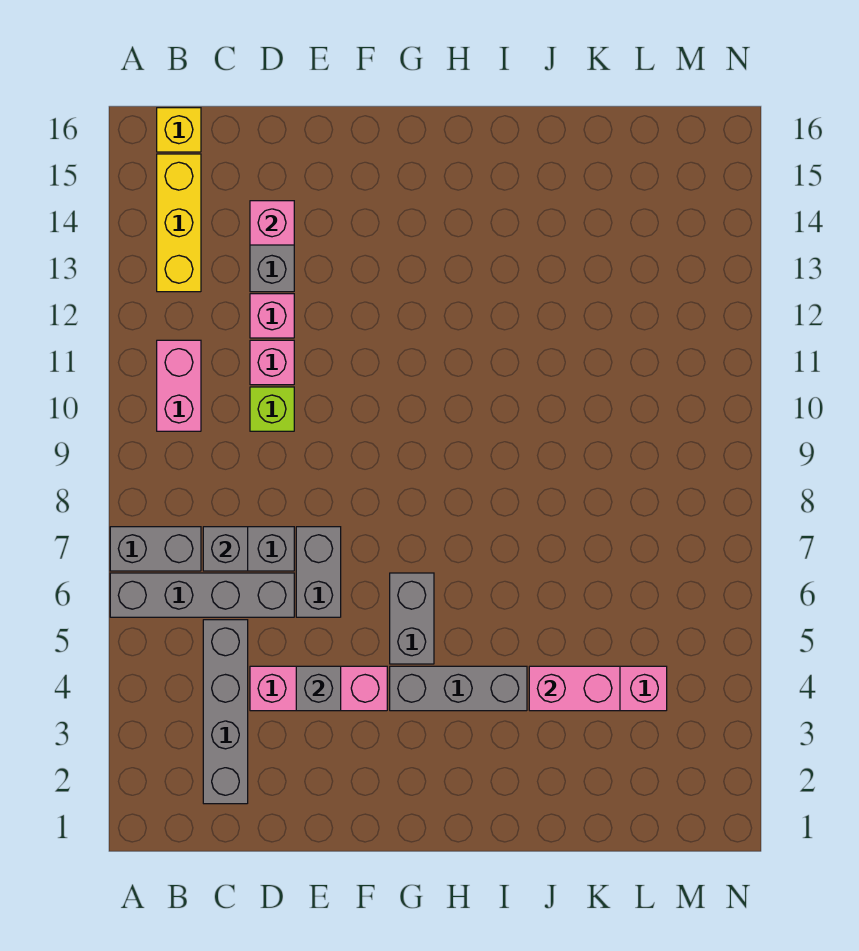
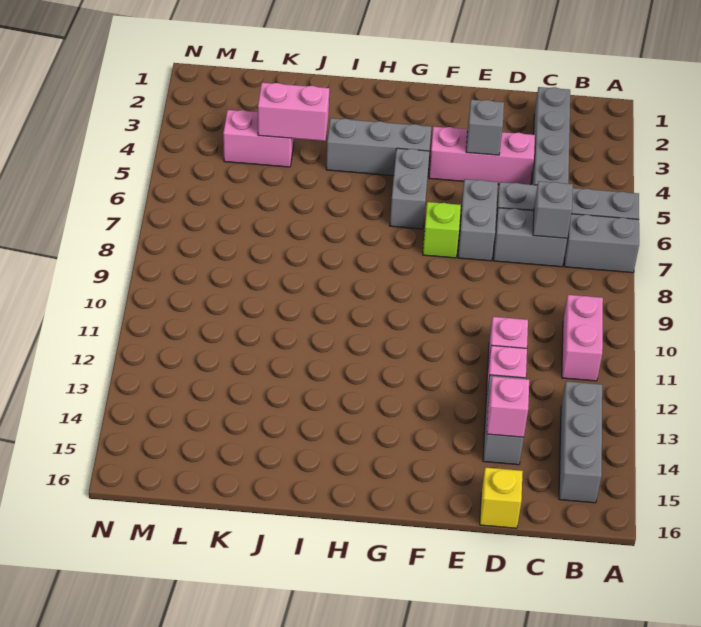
yellow brick B13:B15 level 1 -> grey brick B13:B15 level 1
yellow brick B16 level 1 -> yellow brick D16 level 1
lime brick D10 level 1 -> lime brick F7 level 1

